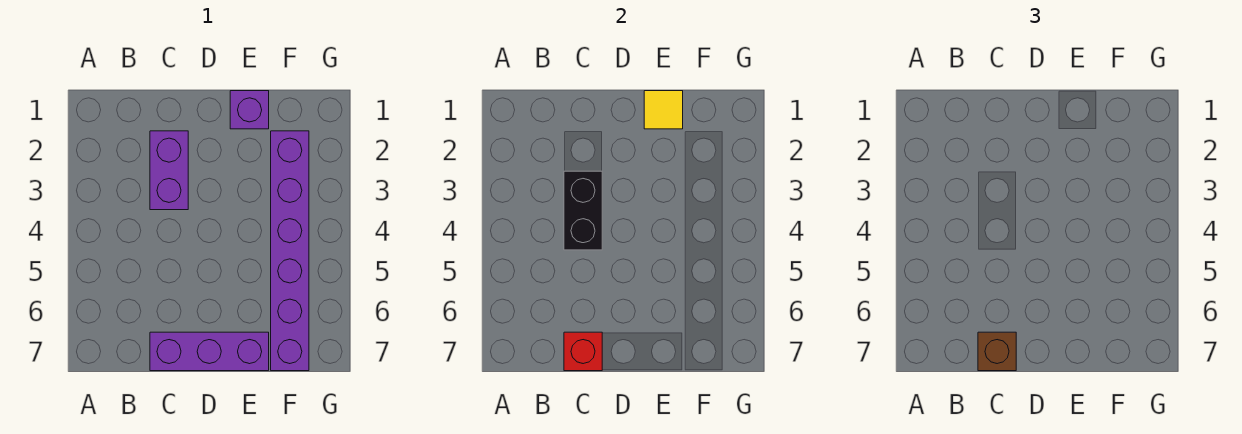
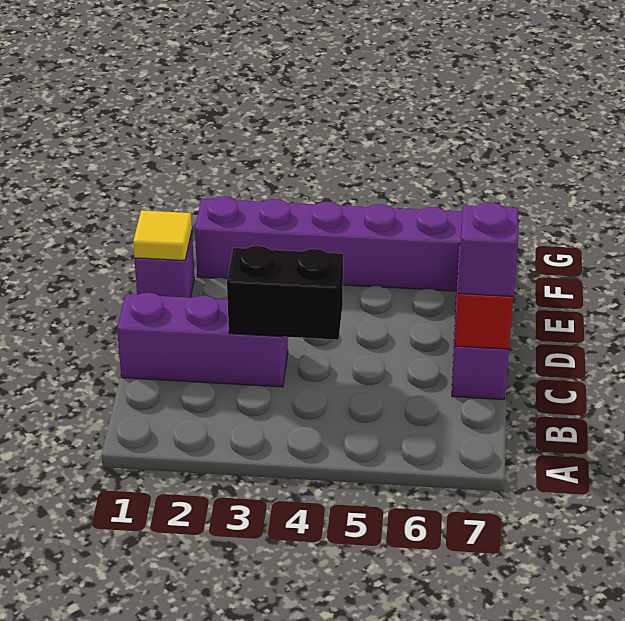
purple brick C2:C3 level 1 -> purple brick C1:C3 level 1
brown brick C7 level 3 -> purple brick C7 level 3

